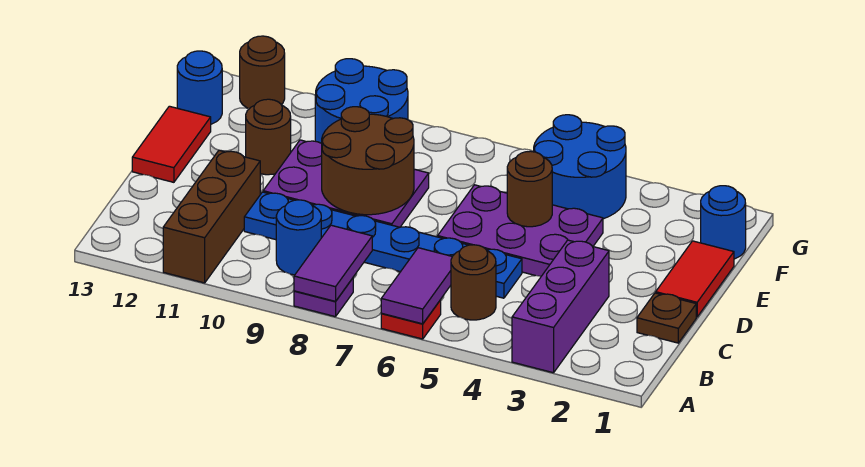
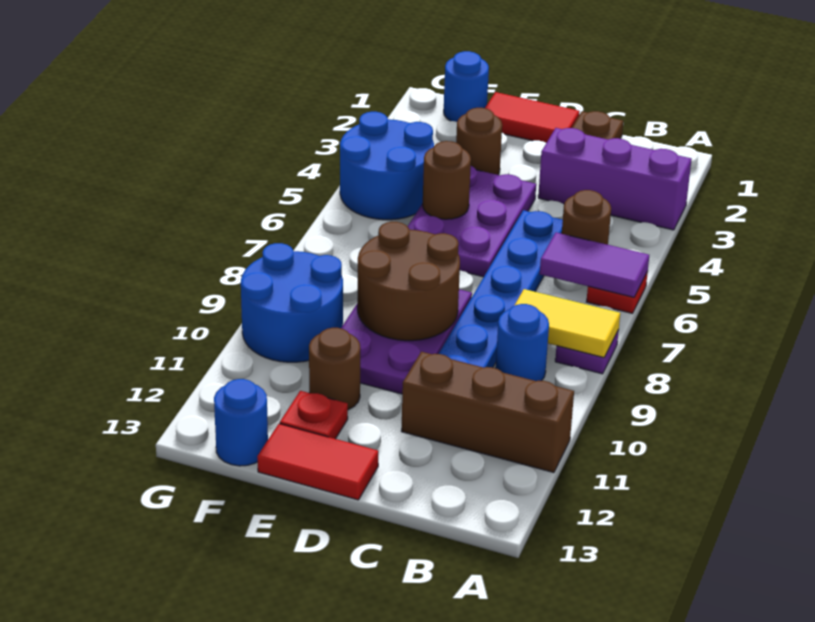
purple tile A8:B8 level 2 -> yellow tile A8:B8 level 2
none -> red plate E12 level 1
brown round brick G12 level 1 -> brown round brick E3 level 1

